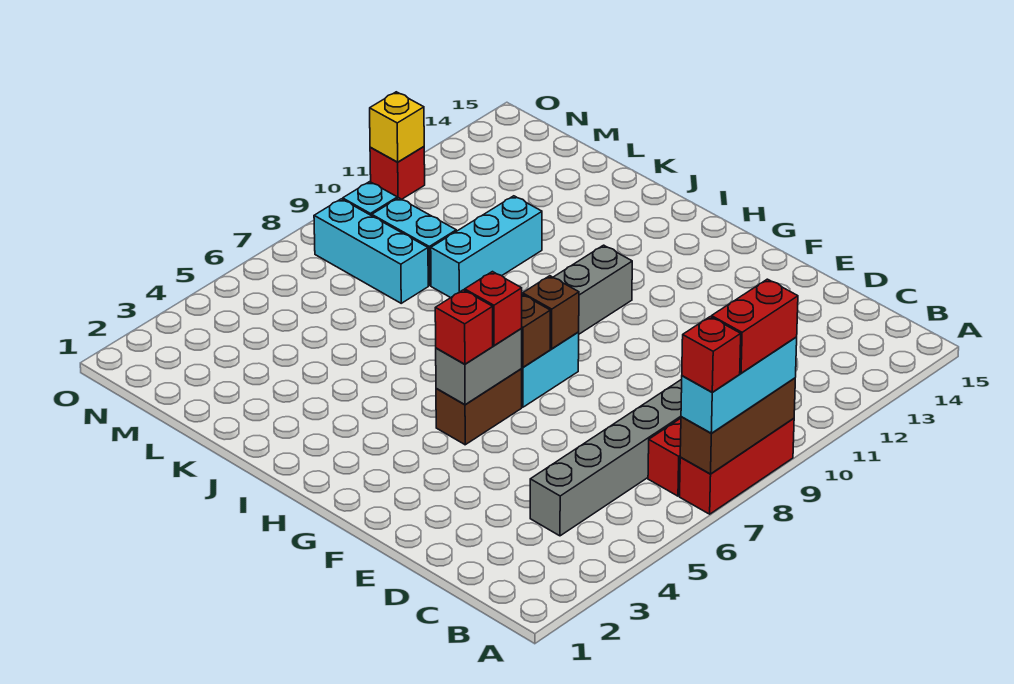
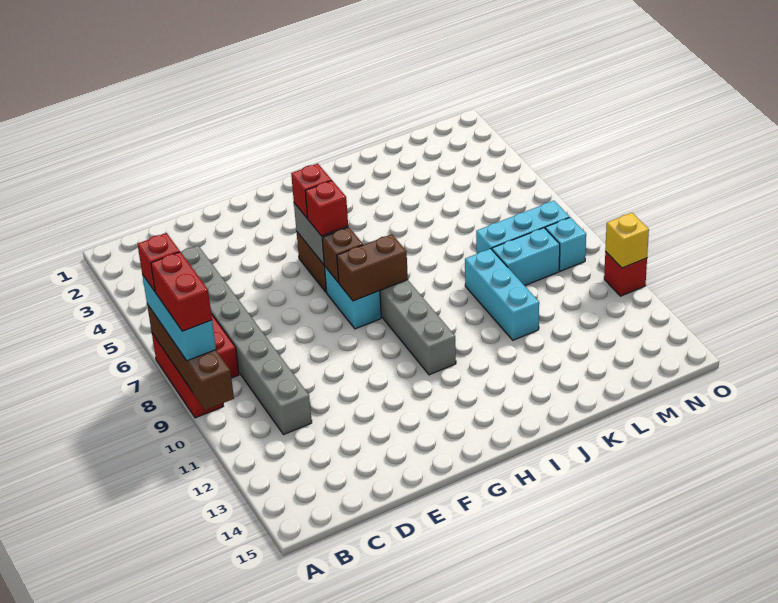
brown brick A7:A9 level 2 -> brown brick A7:A10 level 2
brown brick G8 level 2 -> brown brick G8:H8 level 2

